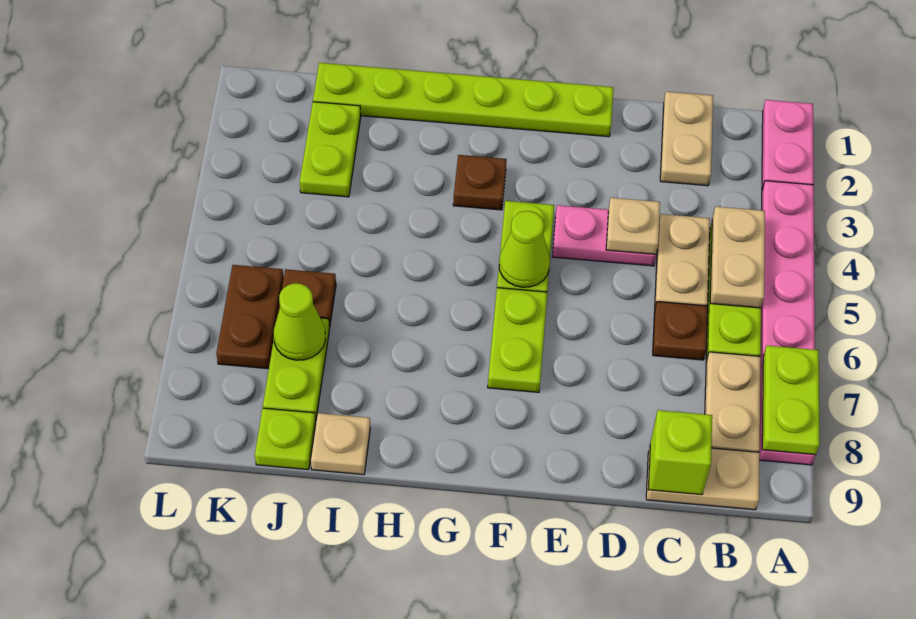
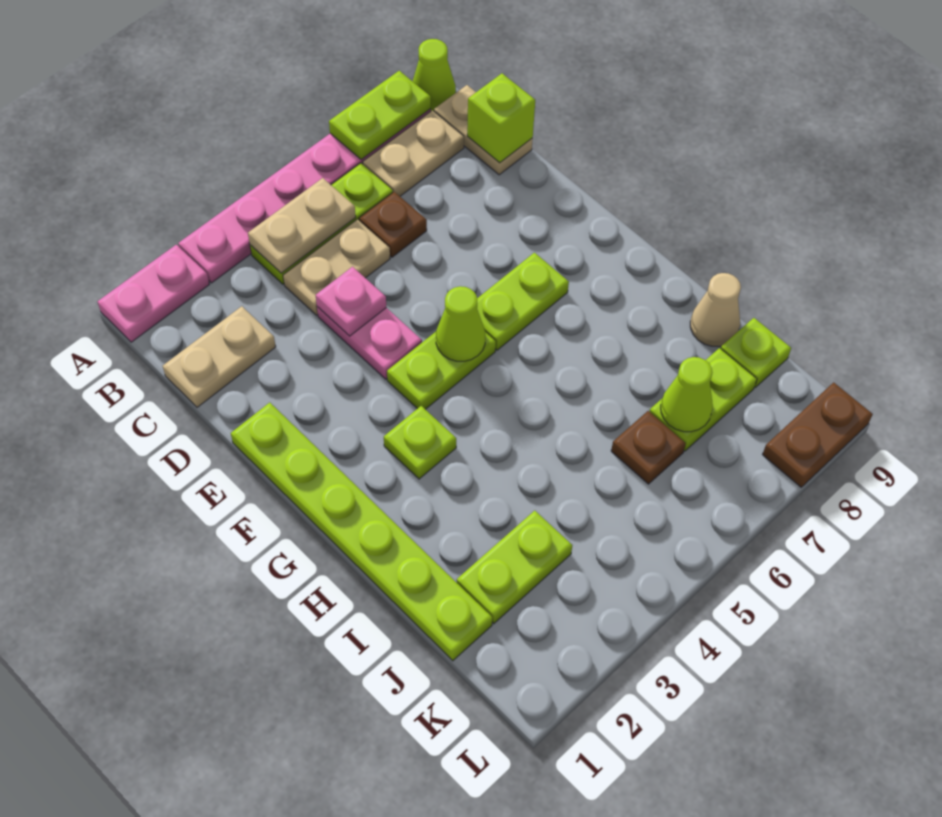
none -> lime cone A9 level 1
tan plate D4 level 2 -> pink plate D4 level 2
brown plate G3 level 1 -> lime plate G3 level 1
tan plate I9 level 1 -> tan cone I9 level 1
brown plate K6:K7 level 1 -> brown plate L8:L9 level 1

